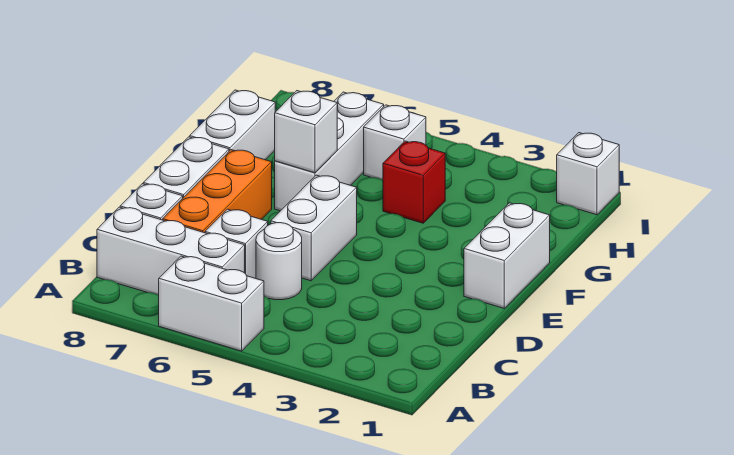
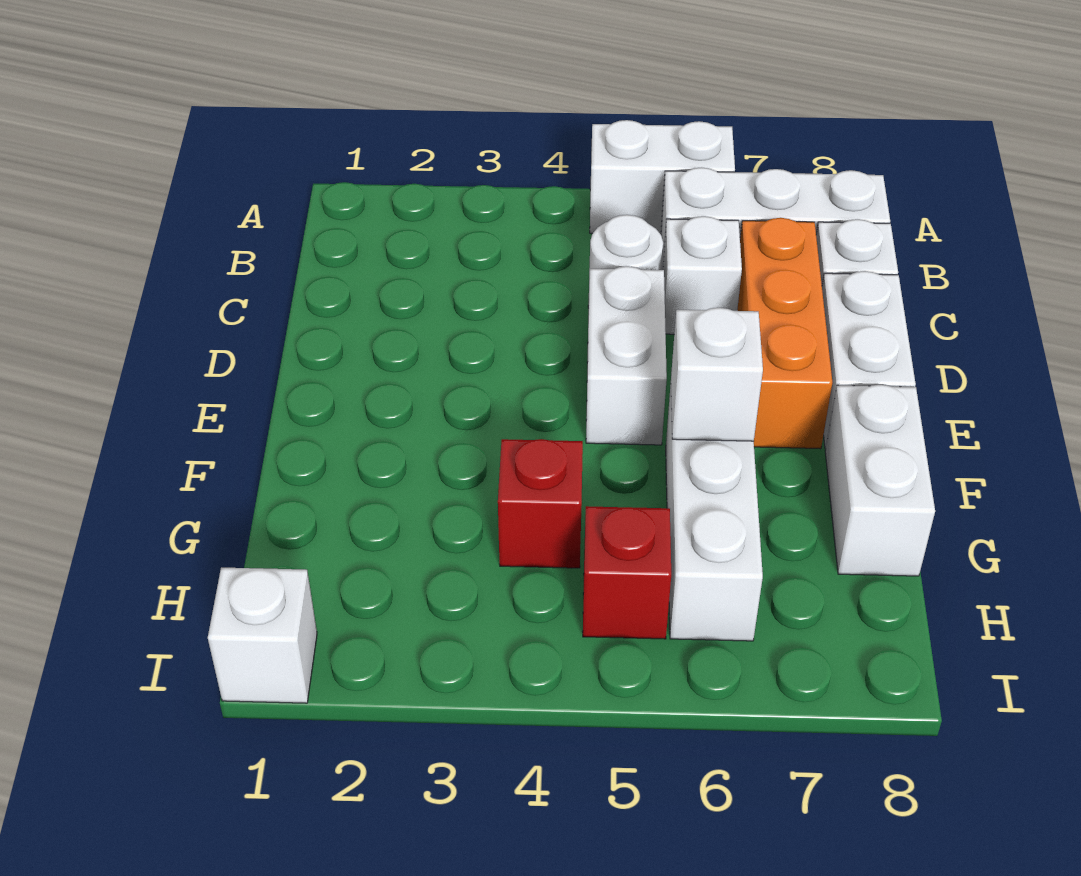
white brick E1:F1 level 1 -> none
white brick H5 level 1 -> red brick H5 level 1

